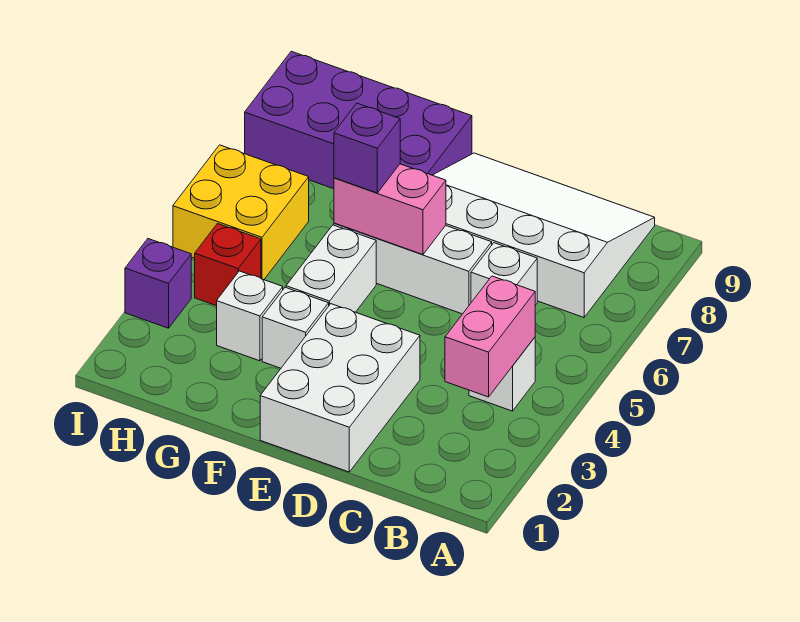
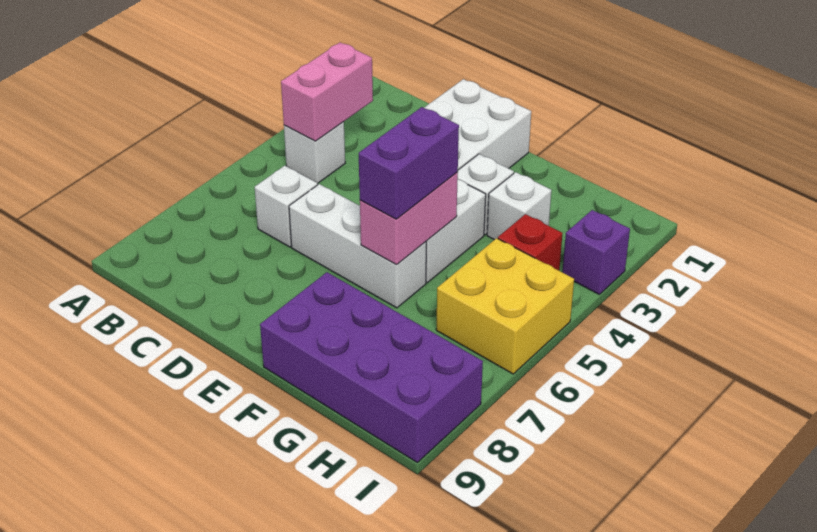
white slope B7:E9 level 1 top 7 -> none
pink brick E6:F6 level 2 -> pink brick F5:F6 level 2
purple brick F6 level 3 -> purple brick F5:F6 level 3

